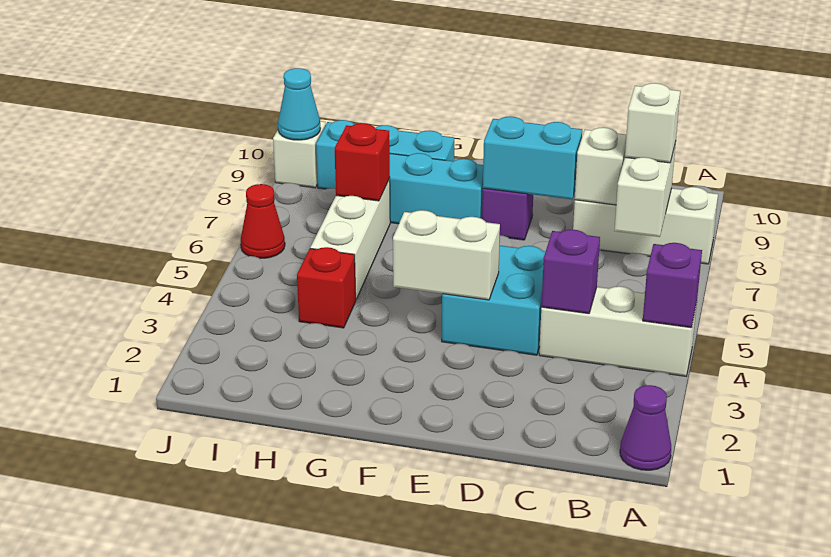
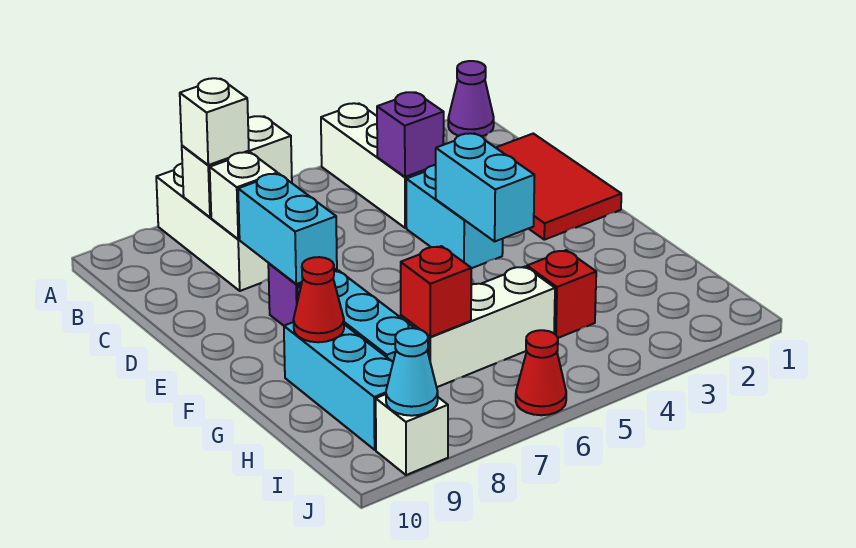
purple brick A4 level 2 -> none
none -> red tile C1:E2 level 1
cyan brick D4:E5 level 1 -> cyan brick D4:E4 level 1
white brick E4:F4 level 2 -> cyan brick E4:F4 level 2
none -> red cone G9 level 2

